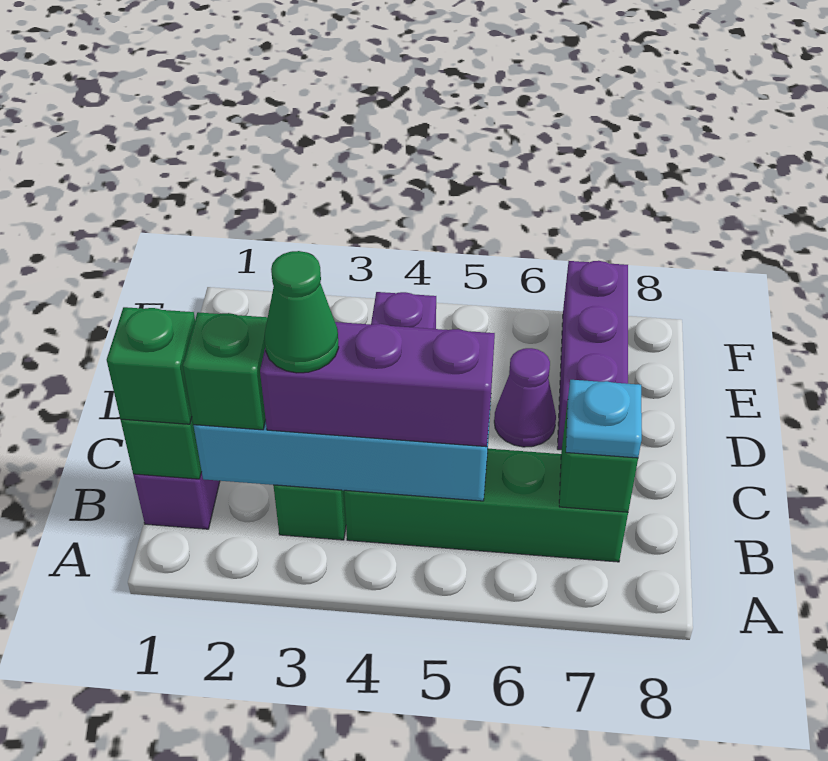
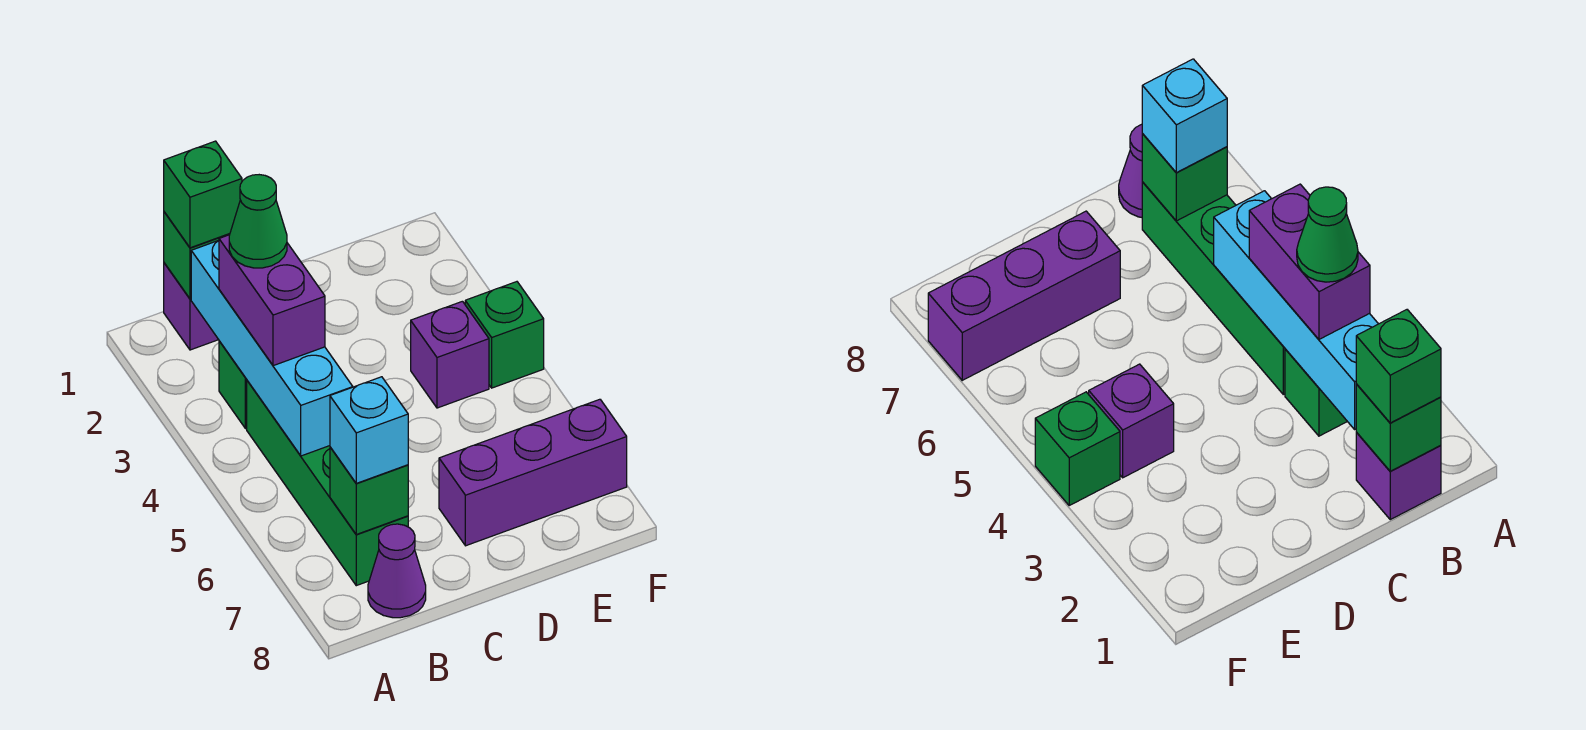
green brick B2 level 3 -> green brick F4 level 1
purple brick B3:B5 level 3 -> purple brick B3:B4 level 3
cyan plate B7 level 3 -> cyan brick B7 level 3
purple cone D6 level 1 -> purple cone B8 level 1

